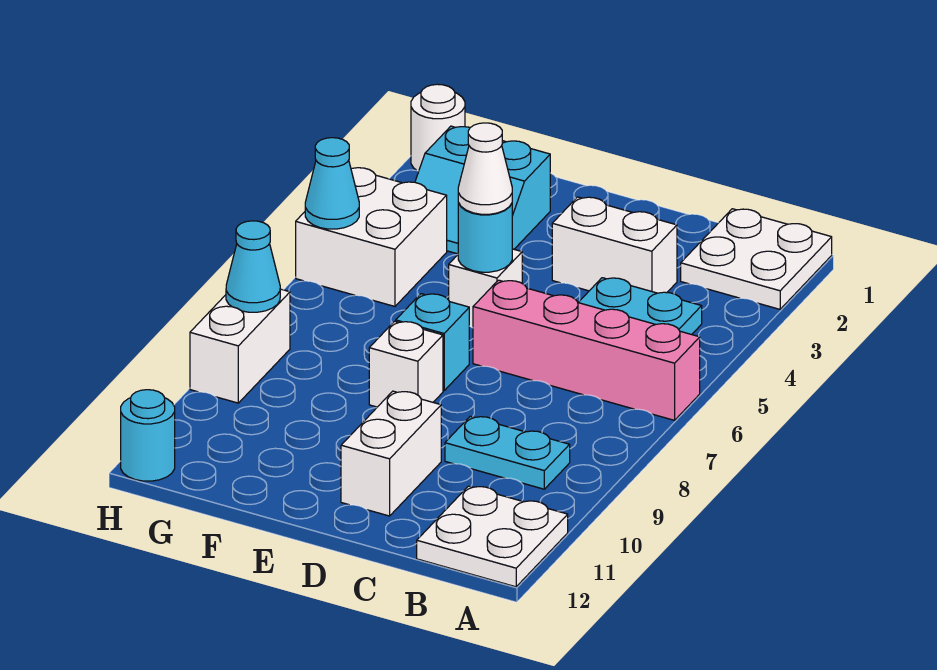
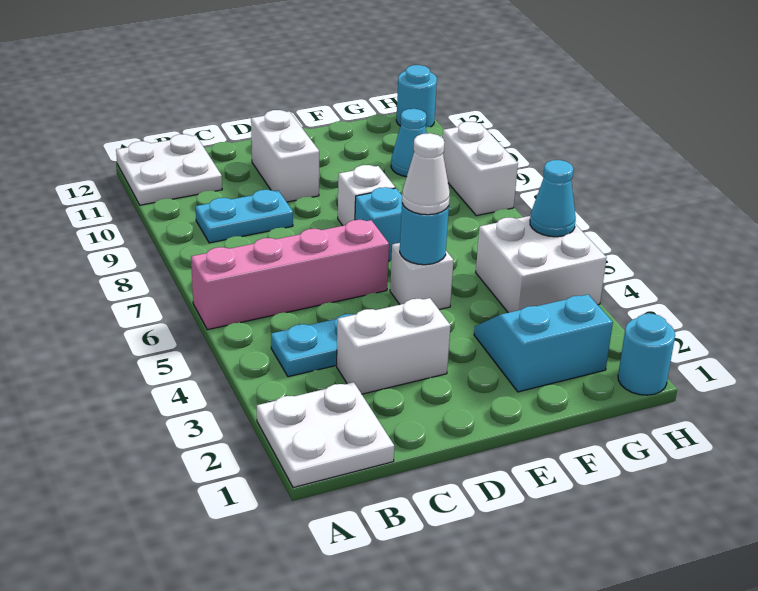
white round brick H1 level 1 -> cyan round brick H1 level 1
cyan cone H8 level 2 -> cyan cone G10 level 1

